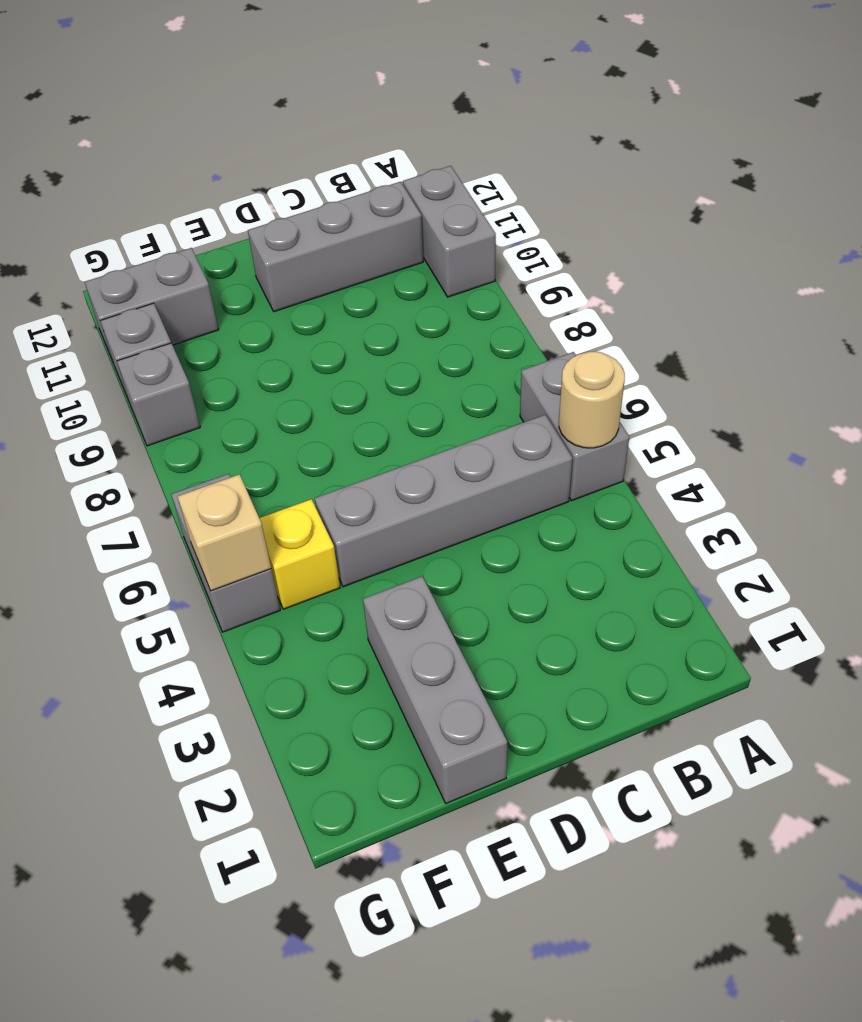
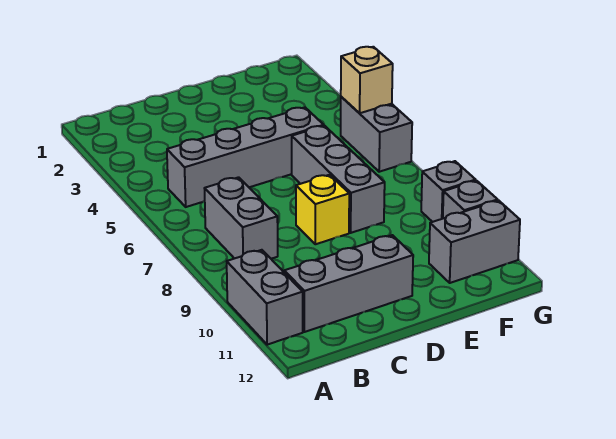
grey brick A5:A6 level 1 -> grey brick B7:B8 level 1
tan round brick A5 level 2 -> none
grey brick E1:E3 level 1 -> grey brick E6:E8 level 1
yellow brick F5 level 1 -> yellow brick D8 level 1

